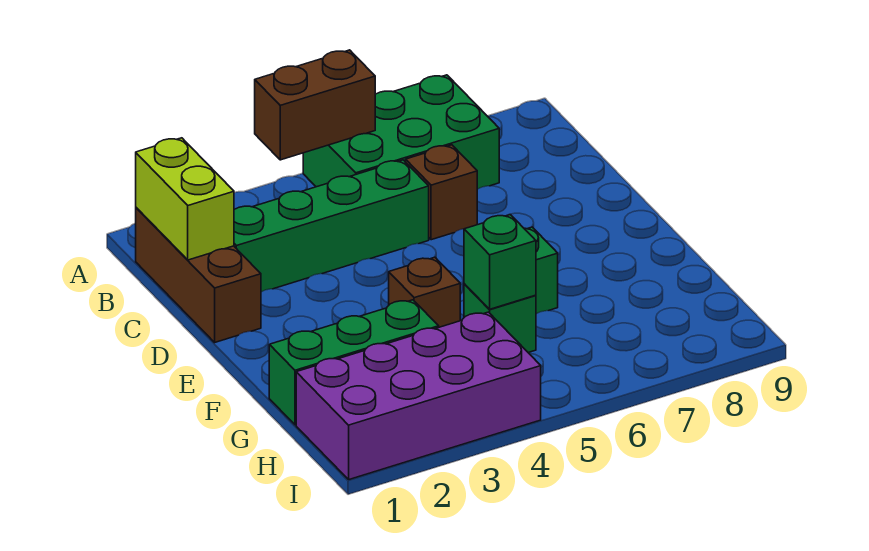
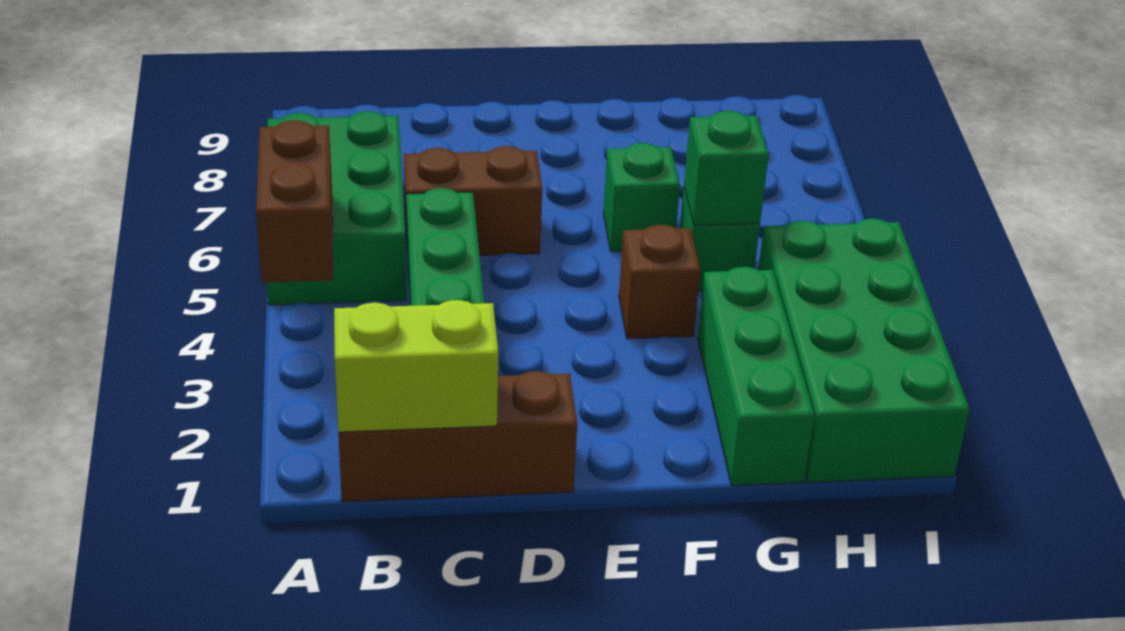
brown brick C6 level 1 -> brown brick C6:D6 level 1
purple brick H1:I4 level 1 -> green brick H1:I4 level 1

